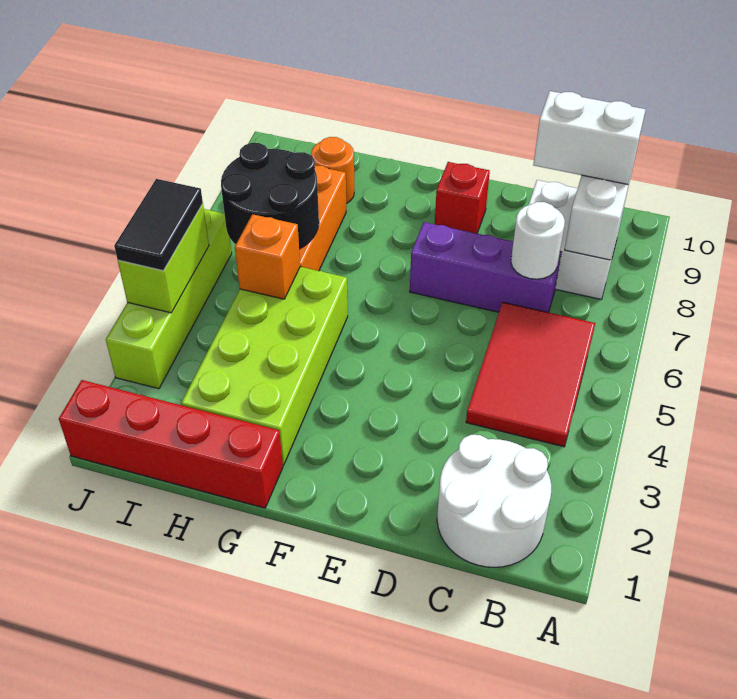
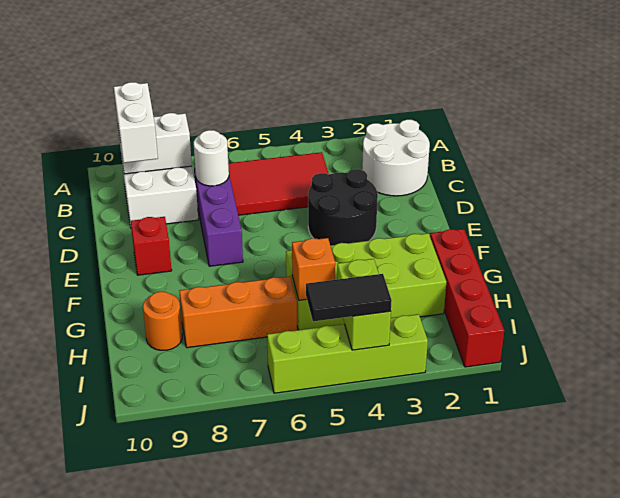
black round brick H6:I7 level 2 -> black round brick D3:E4 level 1
lime brick J4:J5 level 2 -> lime brick I4:J4 level 2

